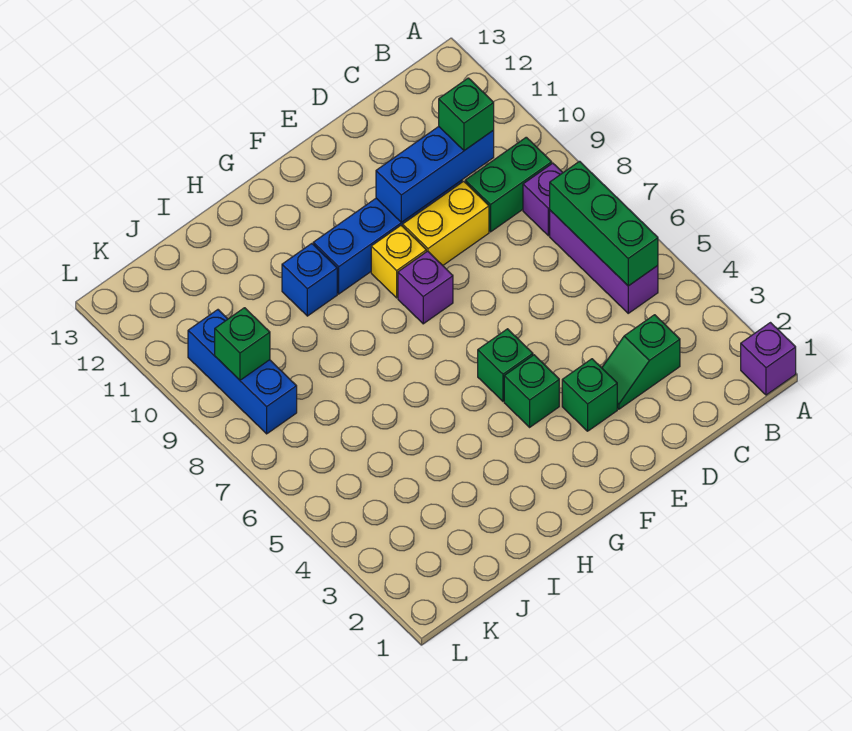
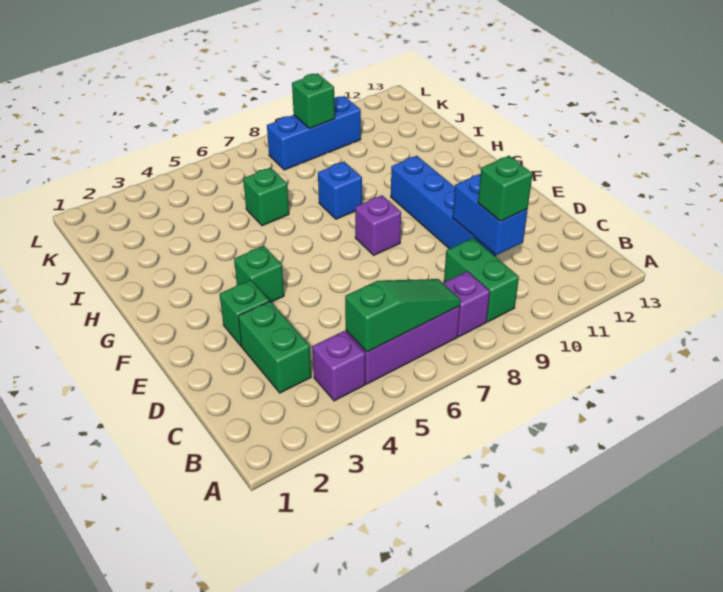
purple brick A1 level 1 -> purple brick B4 level 1
green brick B5:B7 level 2 -> green slope B5:B7 level 2 top 5
green slope C3:D3 level 1 top C -> green brick C3:D3 level 1
blue brick C10:E10 level 2 -> blue brick C10:D10 level 2
yellow brick D9:E9 level 1 -> none
green brick F5 level 1 -> green brick I6 level 1
yellow brick F9 level 1 -> none
blue brick H10 level 1 -> blue brick H8 level 1

